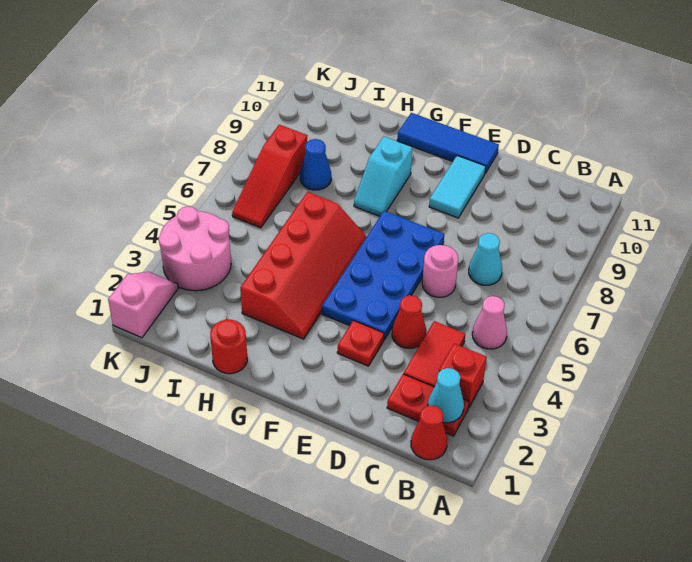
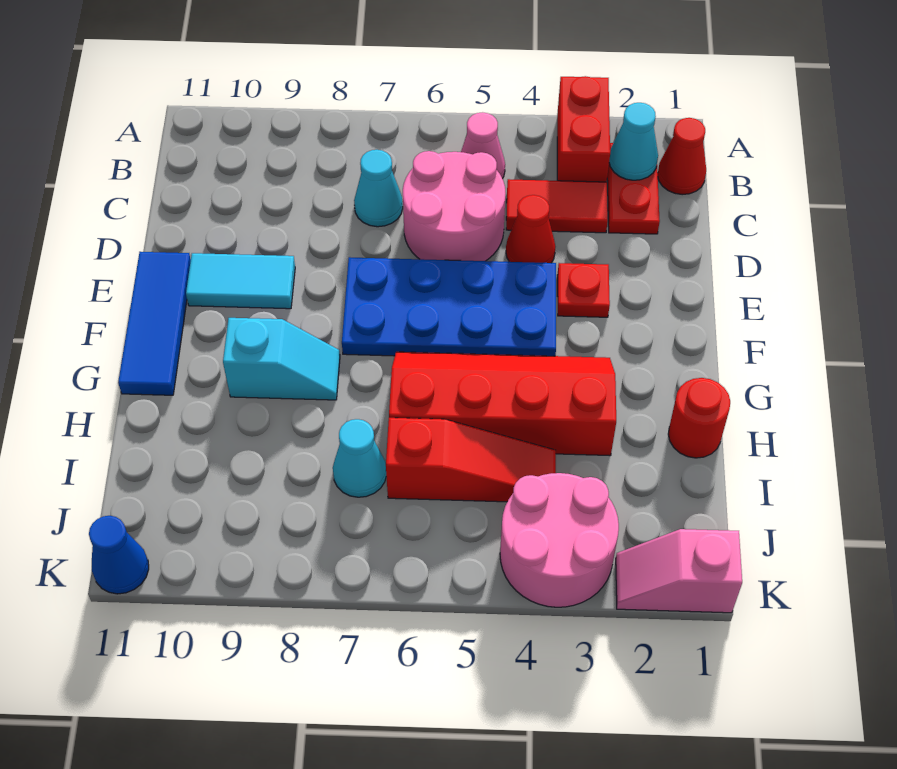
red brick B3 level 1 -> red brick A3:B3 level 1
pink round brick D6 level 1 -> pink round brick C5:D6 level 1
none -> cyan cone I7 level 1
blue cone I8 level 1 -> blue cone K11 level 1
red slope J6:J8 level 1 top 8 -> red slope I4:I6 level 1 top 6

